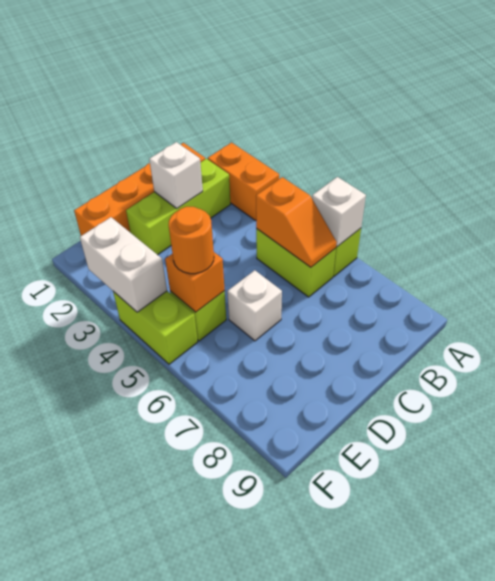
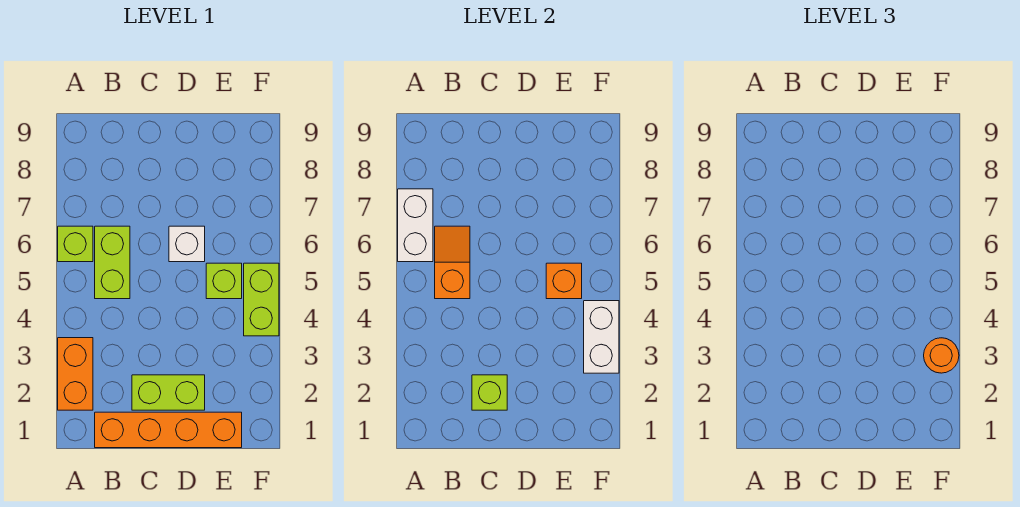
white brick A6 level 2 -> white brick A6:A7 level 2
lime brick B2:D2 level 1 -> lime brick C2:D2 level 1
white brick C2 level 2 -> lime brick C2 level 2
orange round brick E5 level 3 -> orange round brick F3 level 3

